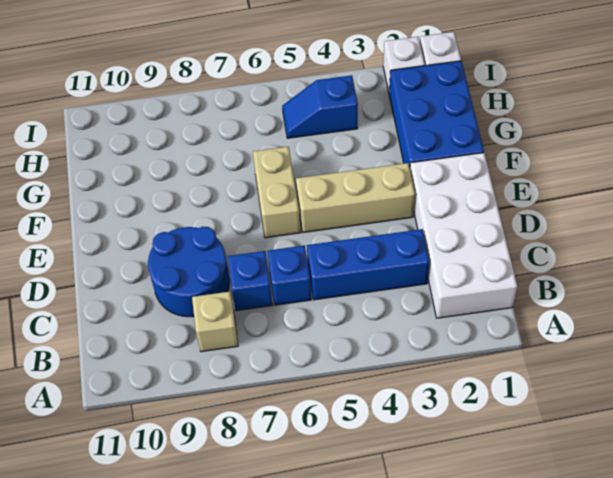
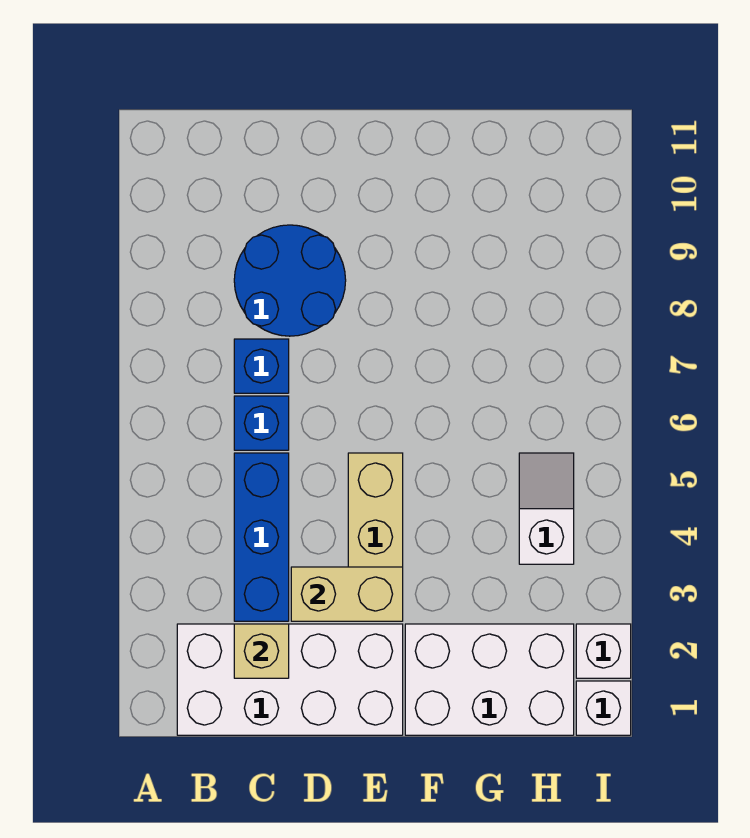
tan brick B8 level 1 -> tan brick C2 level 2
tan brick E6:F6 level 1 -> tan brick D3:E3 level 2
blue brick F1:H2 level 1 -> white brick F1:H2 level 1
blue slope H4:H5 level 1 top 4 -> white slope H4:H5 level 1 top 4

